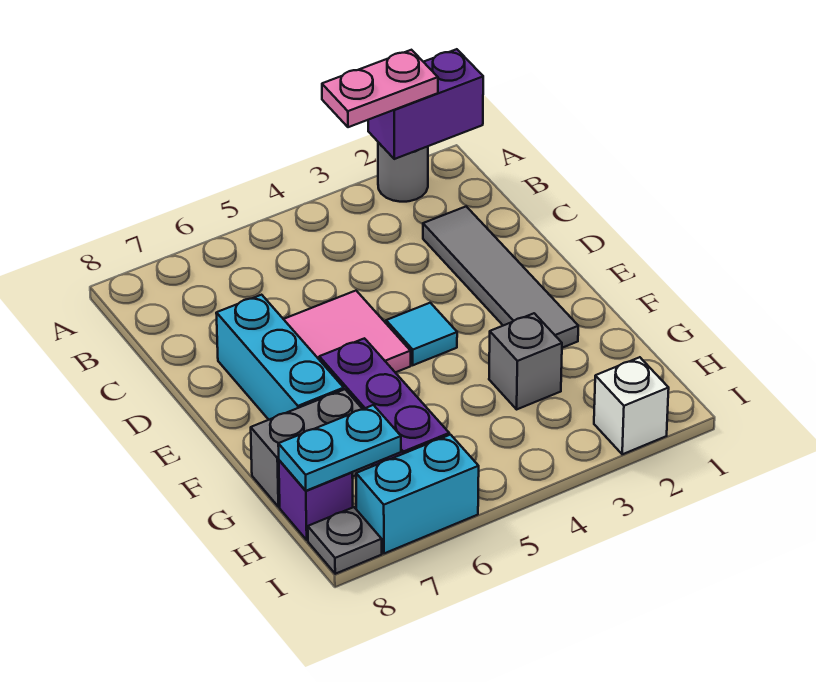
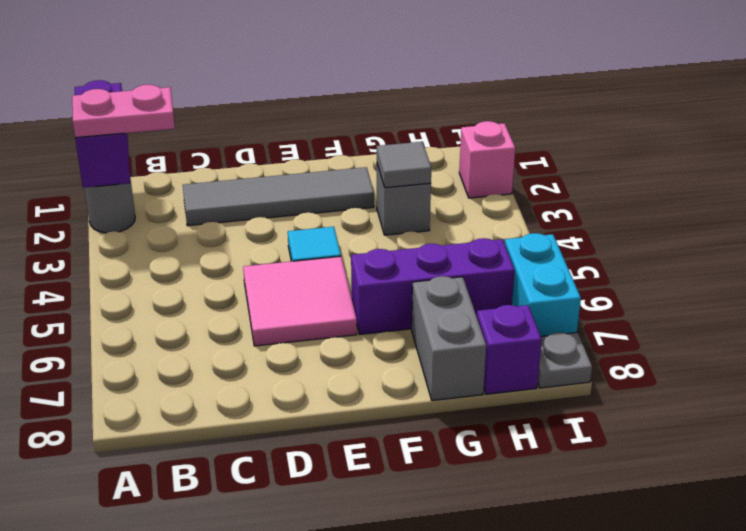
pink plate A2:A3 level 3 -> pink plate A2:B2 level 3
cyan brick D7:F7 level 1 -> none
none -> grey tile G3 level 2
cyan plate H7:H8 level 2 -> none
white brick I2 level 1 -> pink brick I2 level 1

